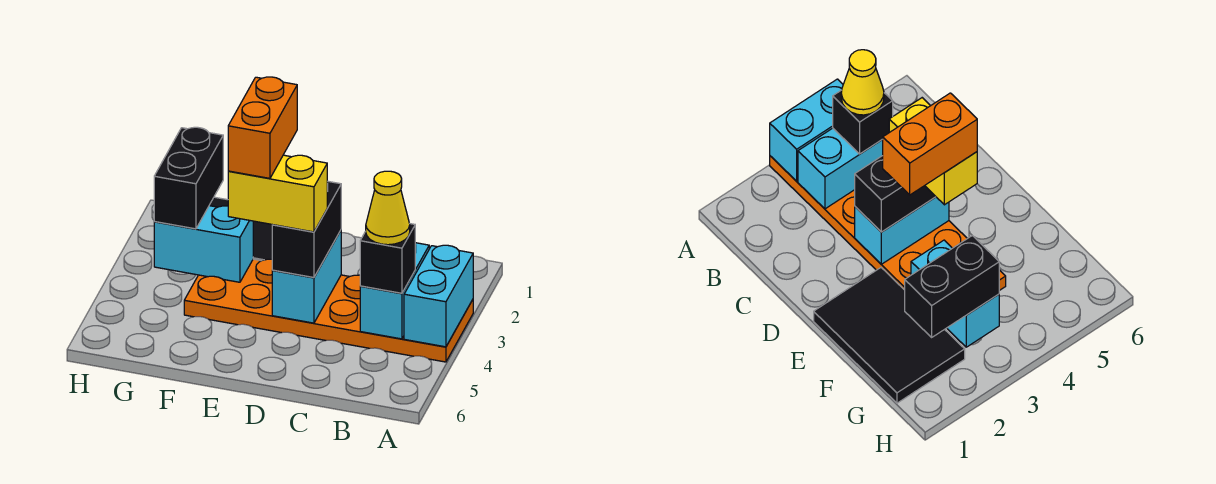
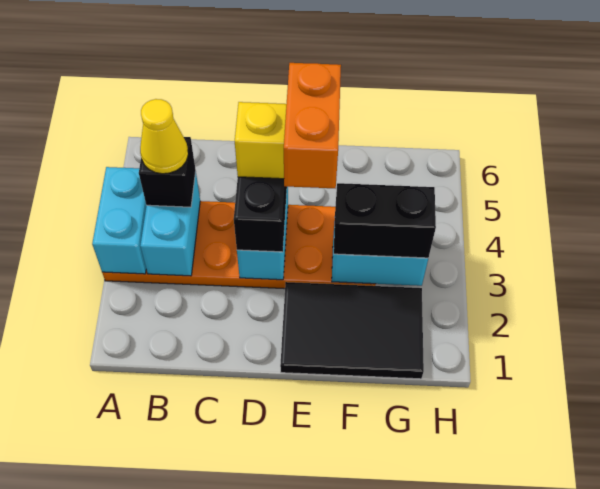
black brick G2:G3 level 3 -> black brick F3:G3 level 3

